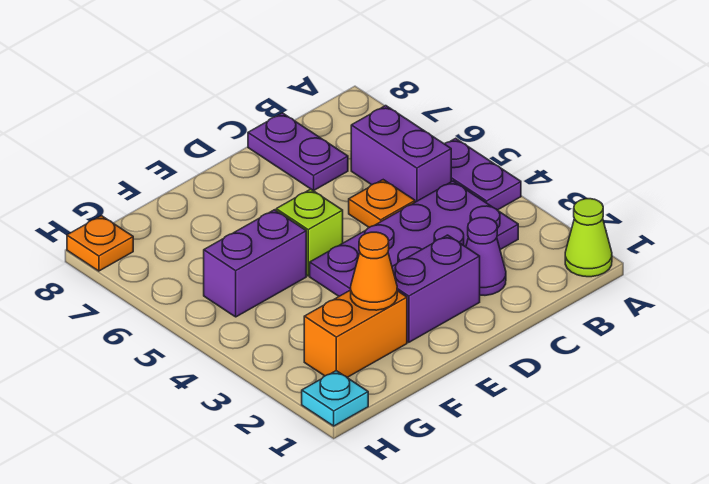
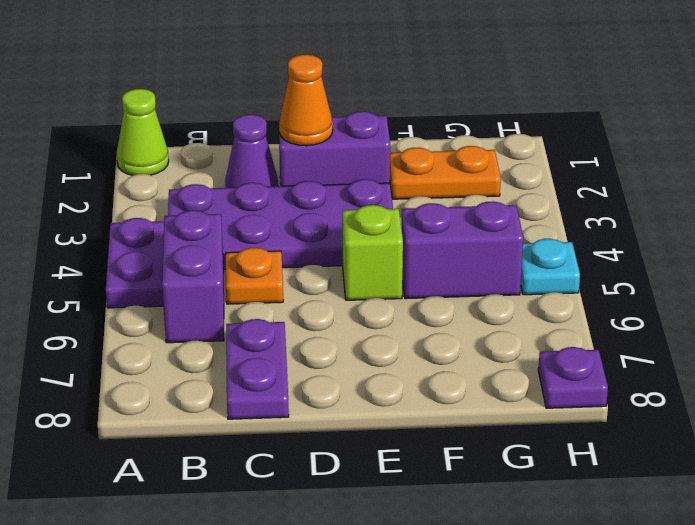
orange brick F2:G2 level 1 -> orange plate F2:G2 level 1
orange cone F2 level 2 -> orange cone D2 level 2
cyan plate H1 level 1 -> cyan plate H5 level 1
orange plate H8 level 1 -> purple plate H8 level 1

